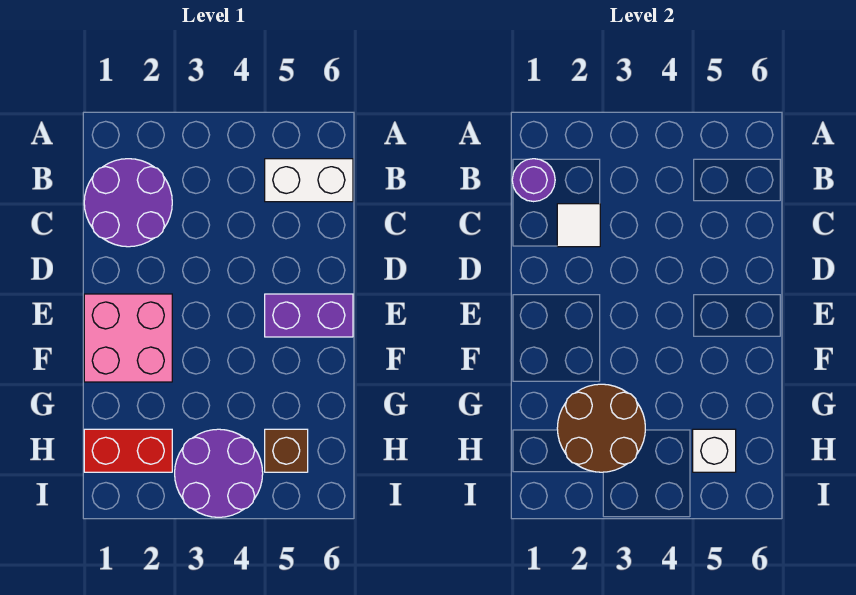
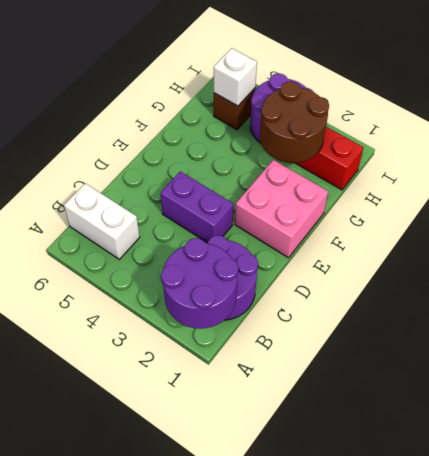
purple round brick B1 level 2 -> purple round brick A1:B2 level 2
white tile C2 level 2 -> none
purple brick E5:E6 level 1 -> purple brick D3:D4 level 1

